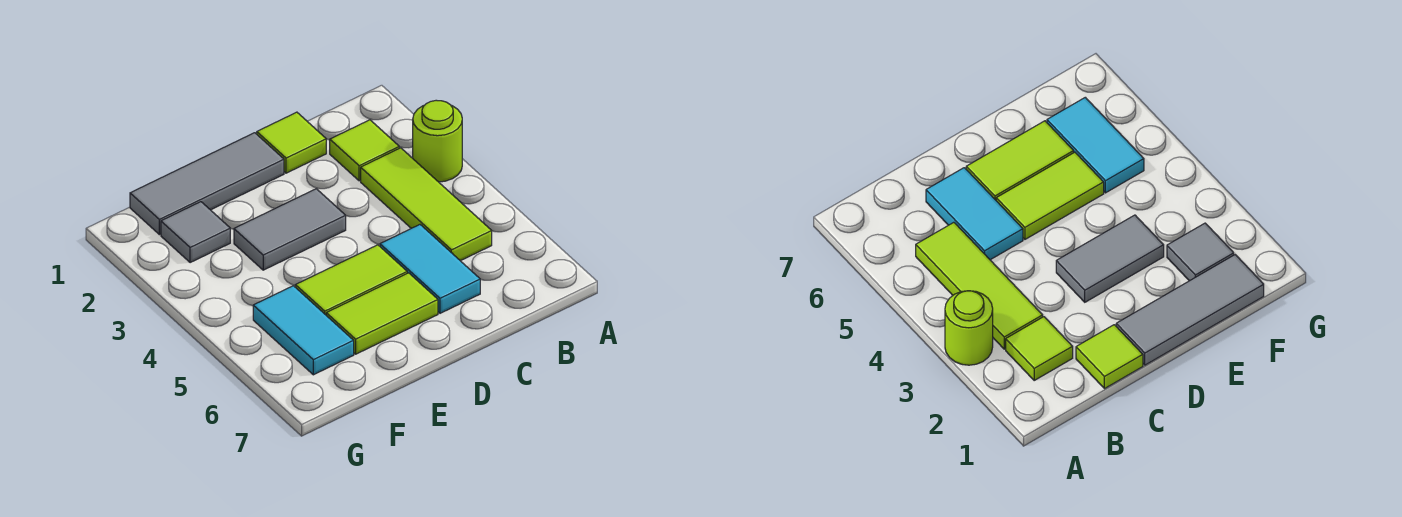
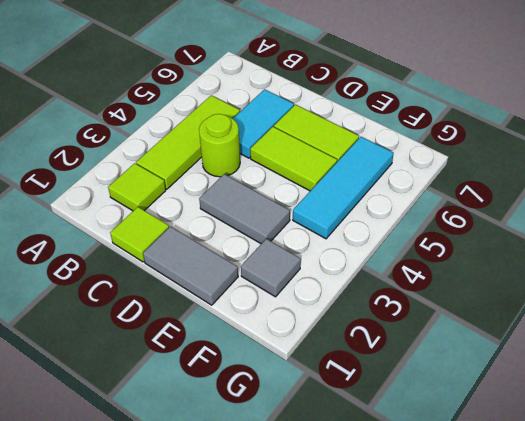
lime round brick A3 level 1 -> lime round brick C4 level 1
grey tile D1:F1 level 1 -> grey tile D1:E1 level 1
cyan tile F5:F6 level 1 -> cyan tile F4:F6 level 1

